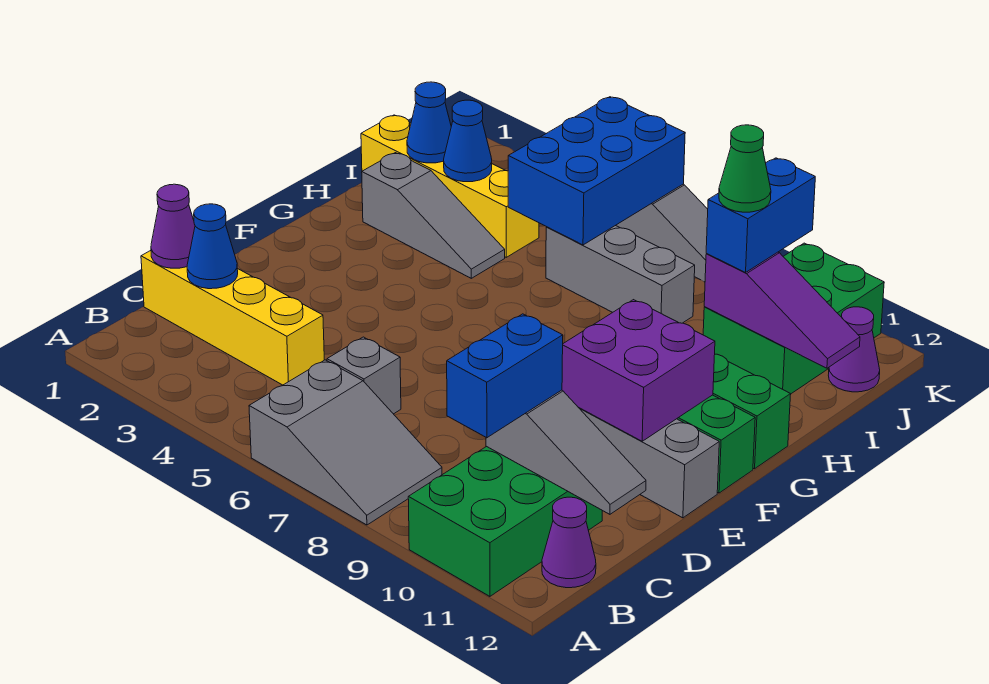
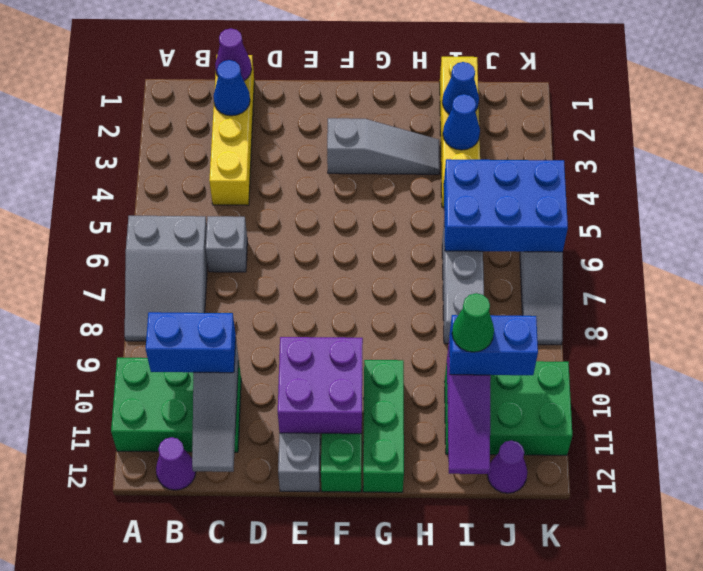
grey slope H2:H4 level 1 top 2 -> grey slope F3:H3 level 1 top F

